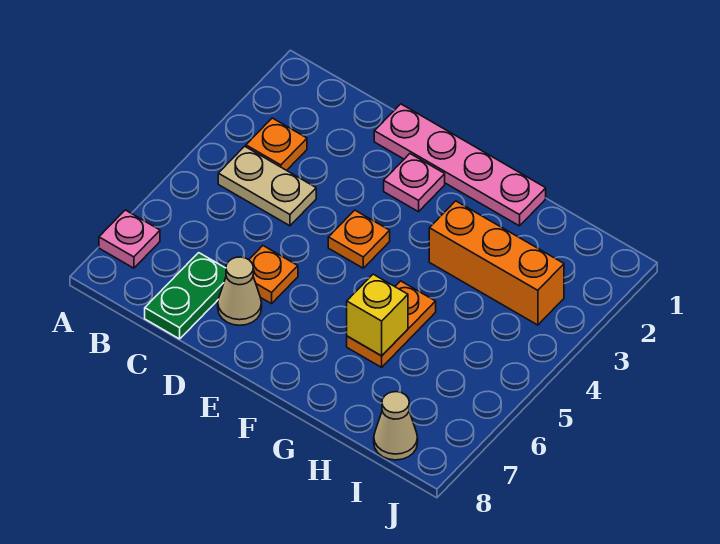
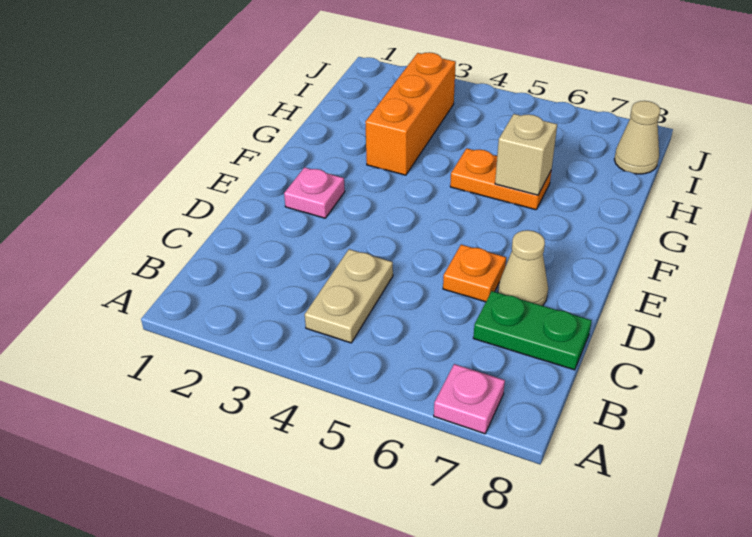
orange plate B3 level 1 -> none
pink plate D1:G1 level 1 -> none
orange plate E4 level 1 -> none
yellow brick G6 level 2 -> tan brick G6 level 2

